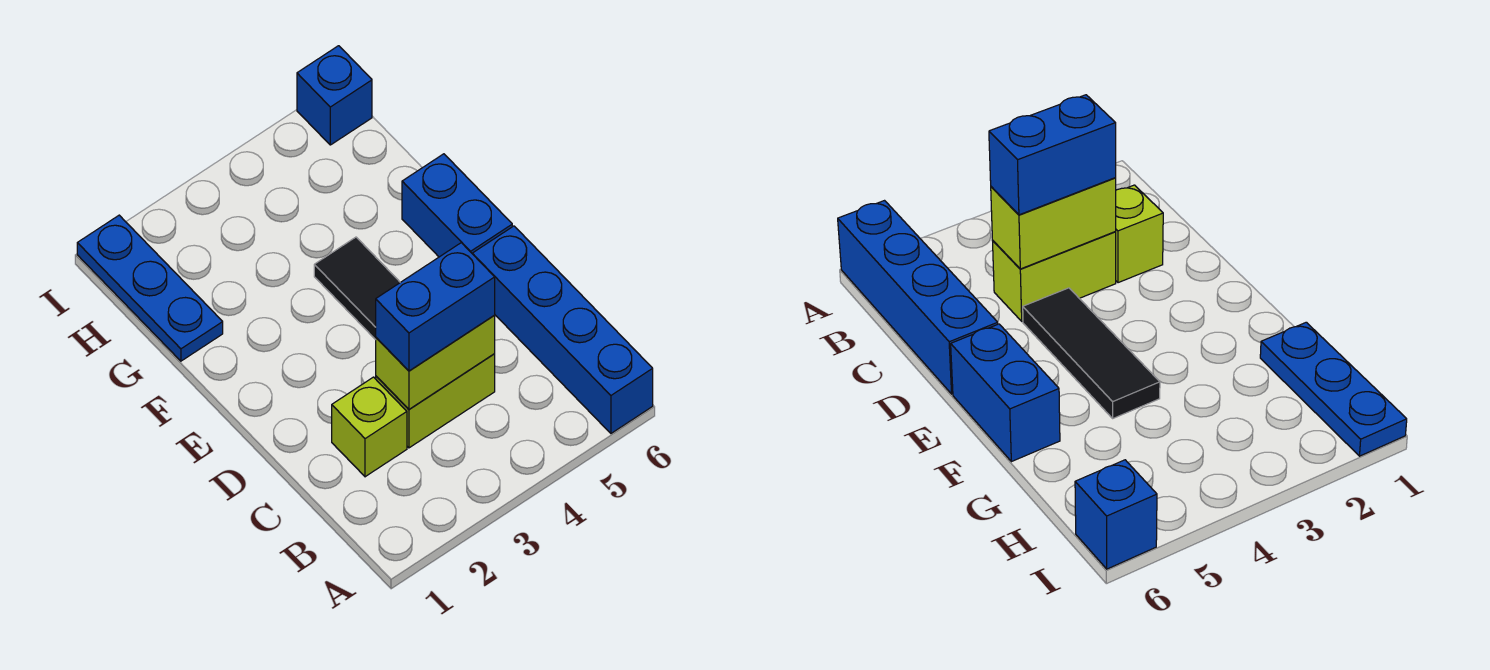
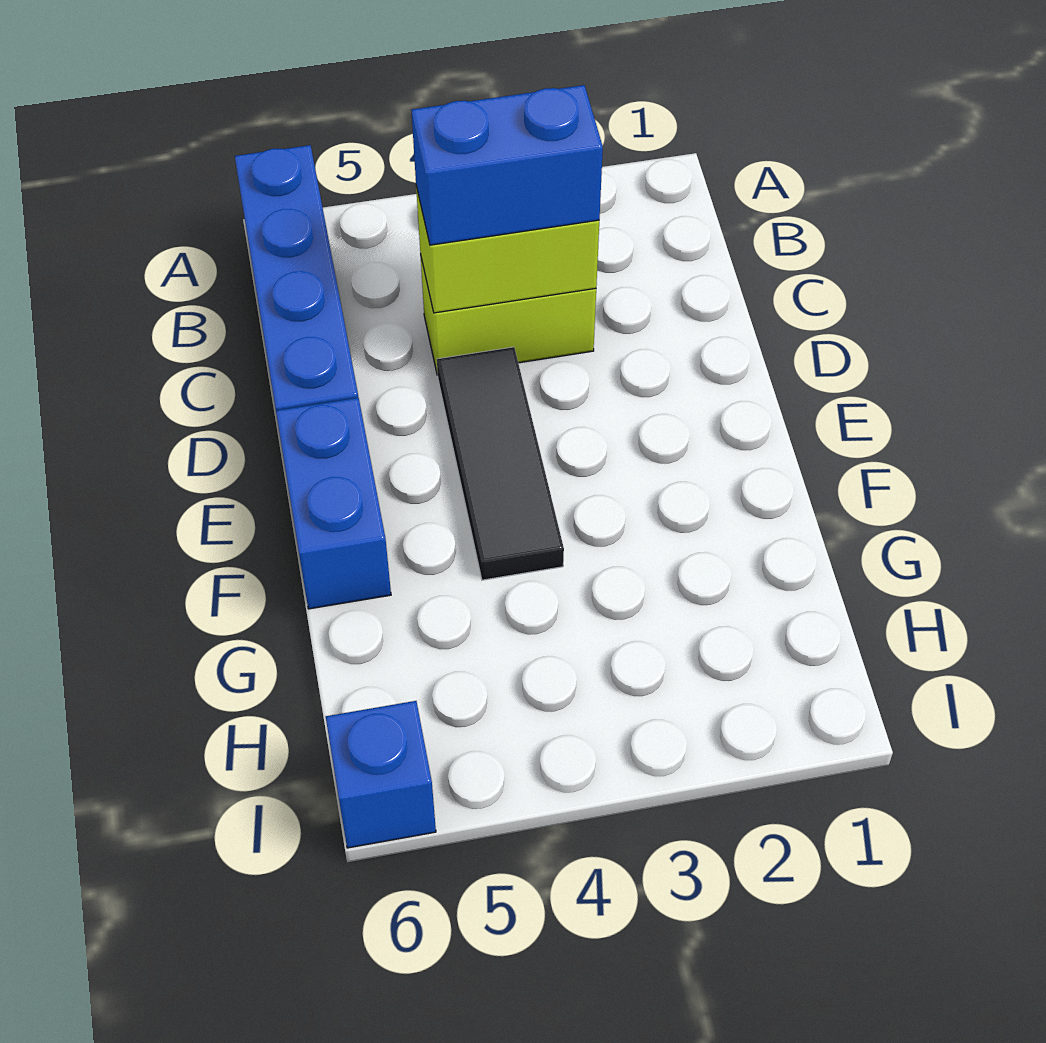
lime brick C2 level 1 -> none
blue plate G1:I1 level 1 -> none

